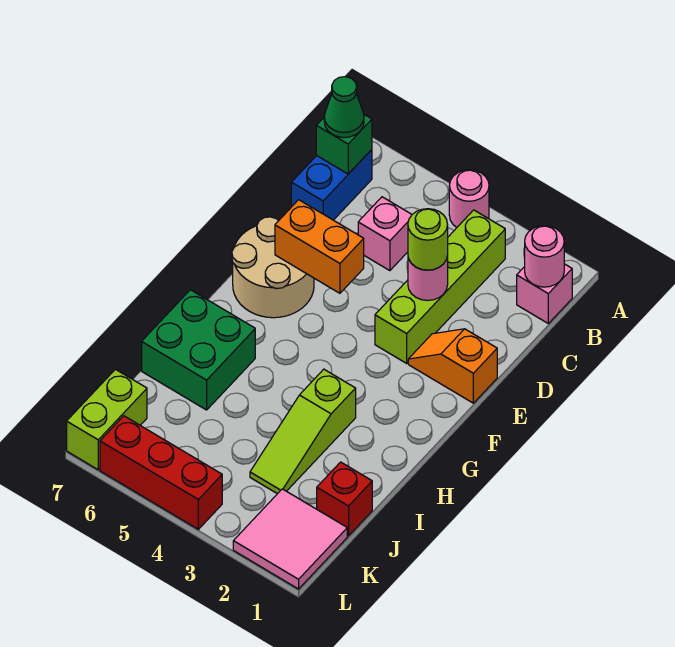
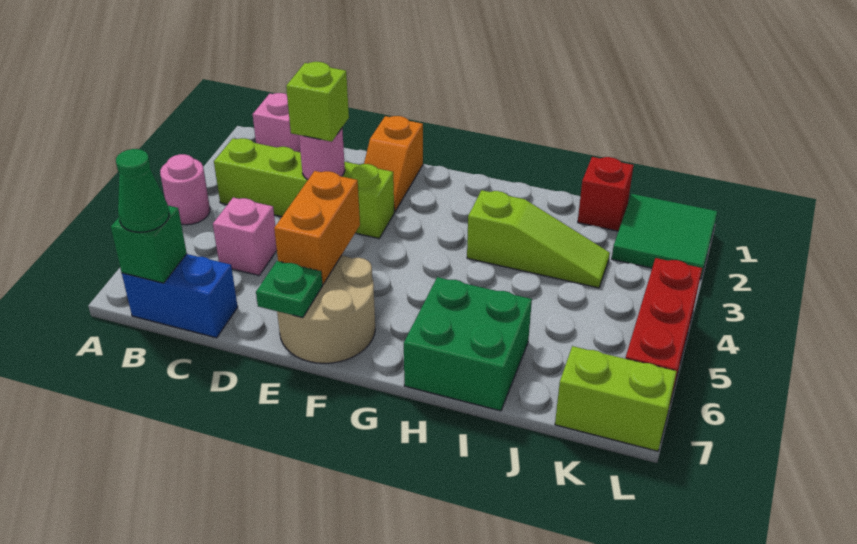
pink round brick B1 level 2 -> none
lime round brick D3 level 3 -> lime brick D3 level 3
none -> green plate E7 level 2
pink tile K1:L2 level 1 -> green tile K1:L2 level 1

